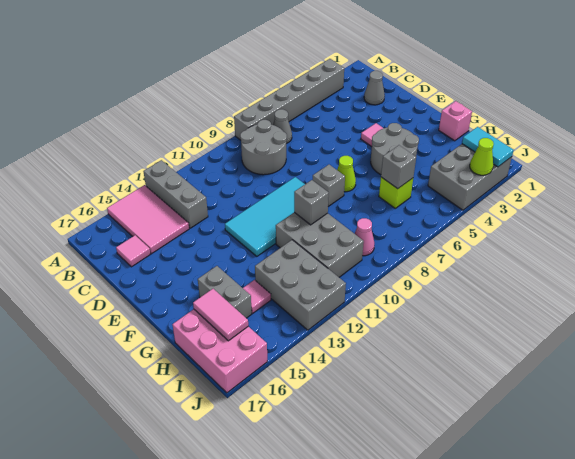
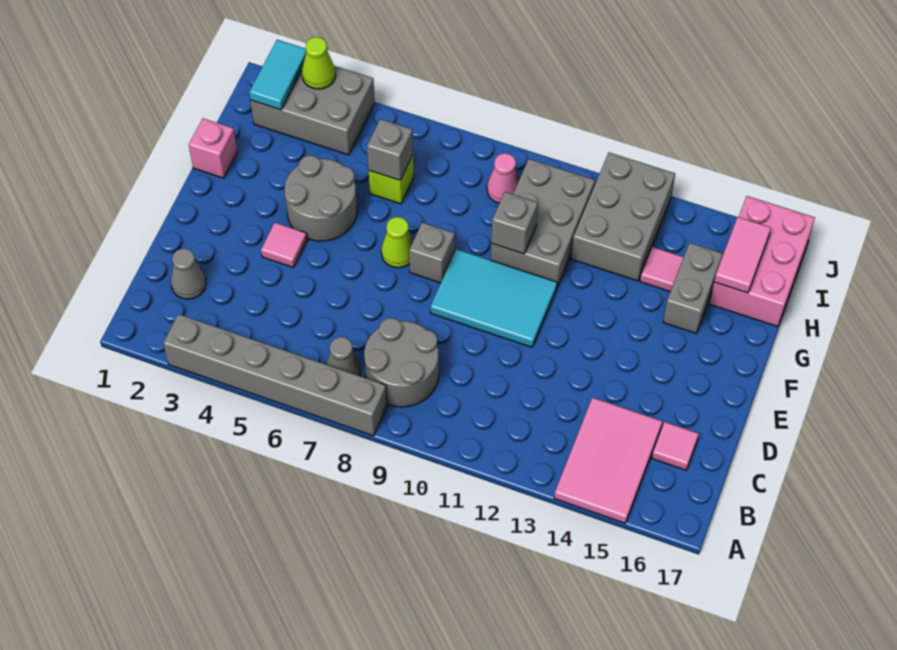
grey brick A13:C13 level 1 -> none
cyan tile E9:F12 level 1 -> cyan tile E9:F11 level 1

